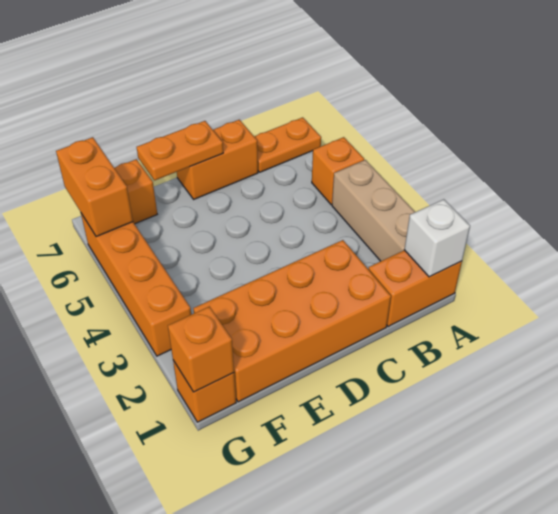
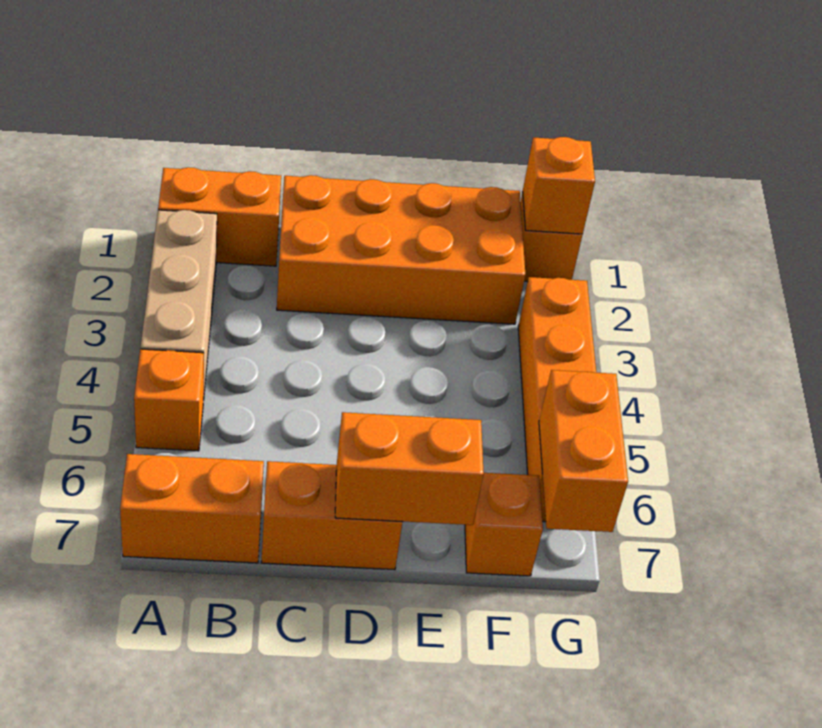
white brick A1 level 2 -> none
orange plate A7:B7 level 1 -> orange brick A7:B7 level 1
orange plate D7:E7 level 2 -> orange brick D7:E7 level 2

